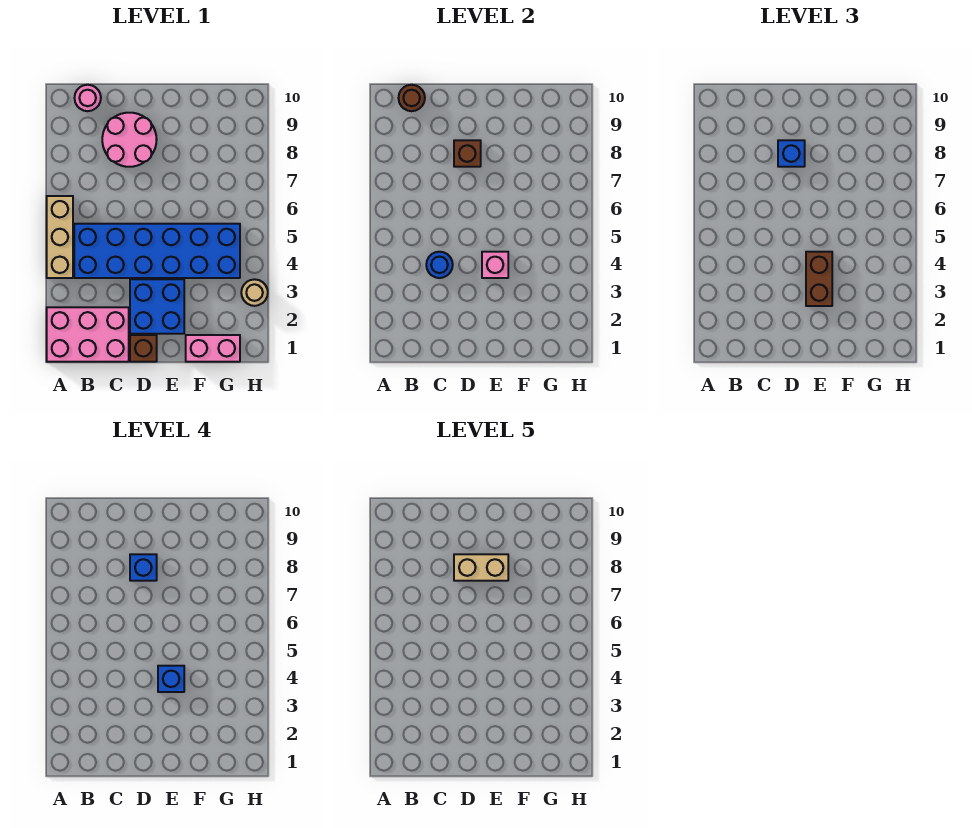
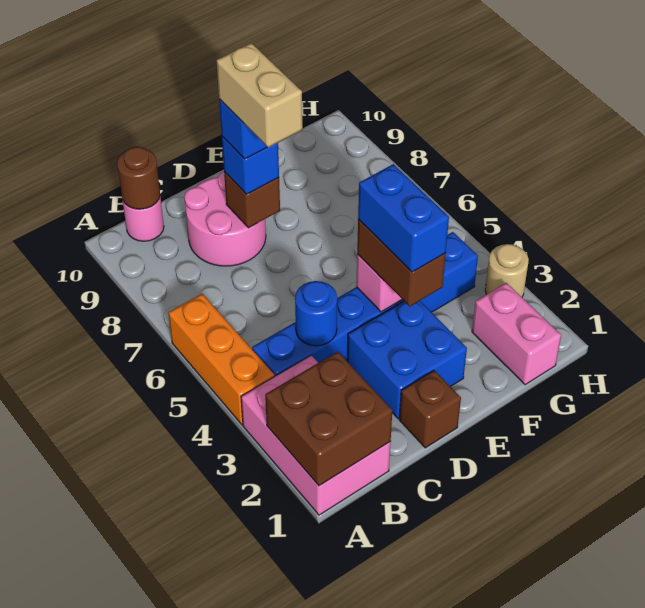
pink brick A1:C2 level 1 -> pink brick A1:B3 level 1
none -> brown brick A1:B2 level 2
tan brick A4:A6 level 1 -> orange brick A4:A6 level 1
blue brick B4:G5 level 1 -> blue brick B4:G4 level 1
tan brick D8:E8 level 5 -> tan brick D7:D8 level 5
blue brick E4 level 4 -> blue brick E3:E4 level 4
pink brick F1:G1 level 1 -> pink brick G1:G2 level 1

